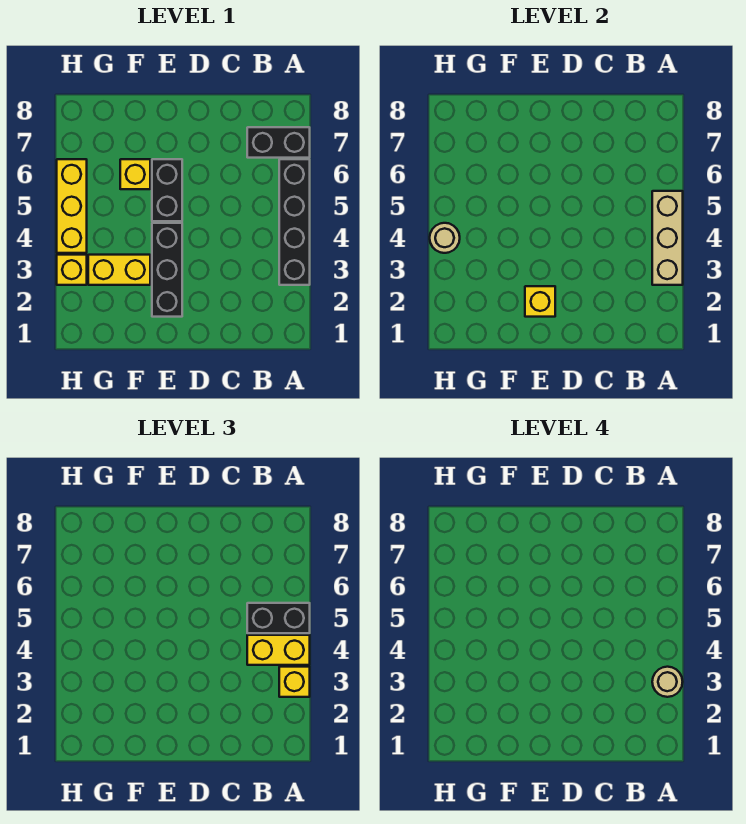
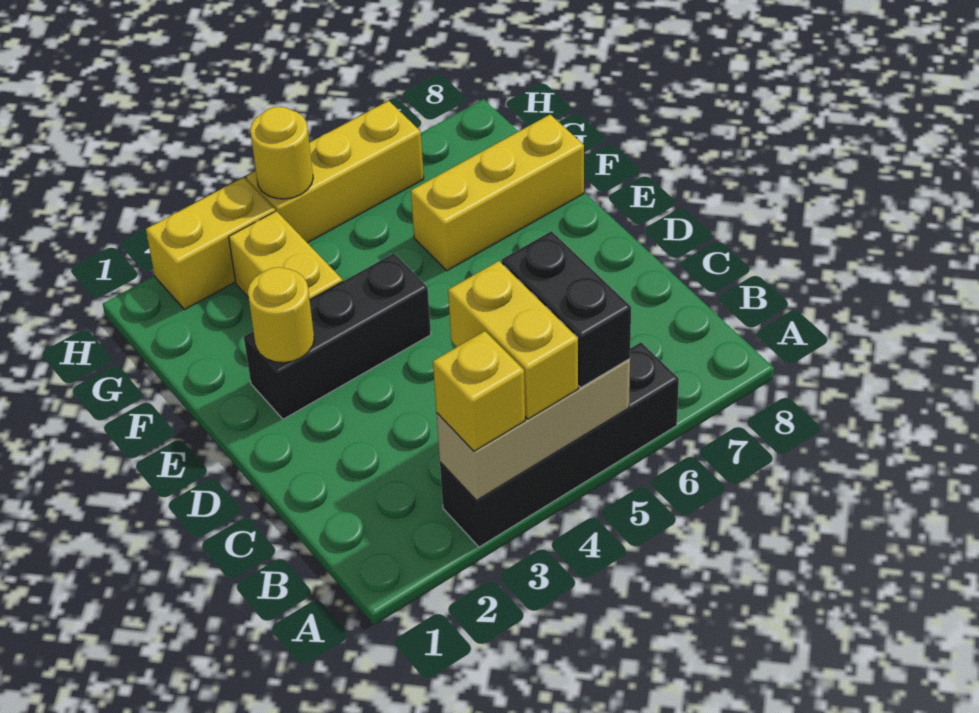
tan round brick A3 level 4 -> none
black brick A7:B7 level 1 -> none
yellow brick E2 level 2 -> yellow round brick E2 level 2
black brick E5:E6 level 1 -> none
yellow brick F6 level 1 -> yellow brick F6:F8 level 1
yellow brick H3 level 1 -> yellow brick H2:H3 level 1
tan round brick H4 level 2 -> yellow round brick H4 level 2

